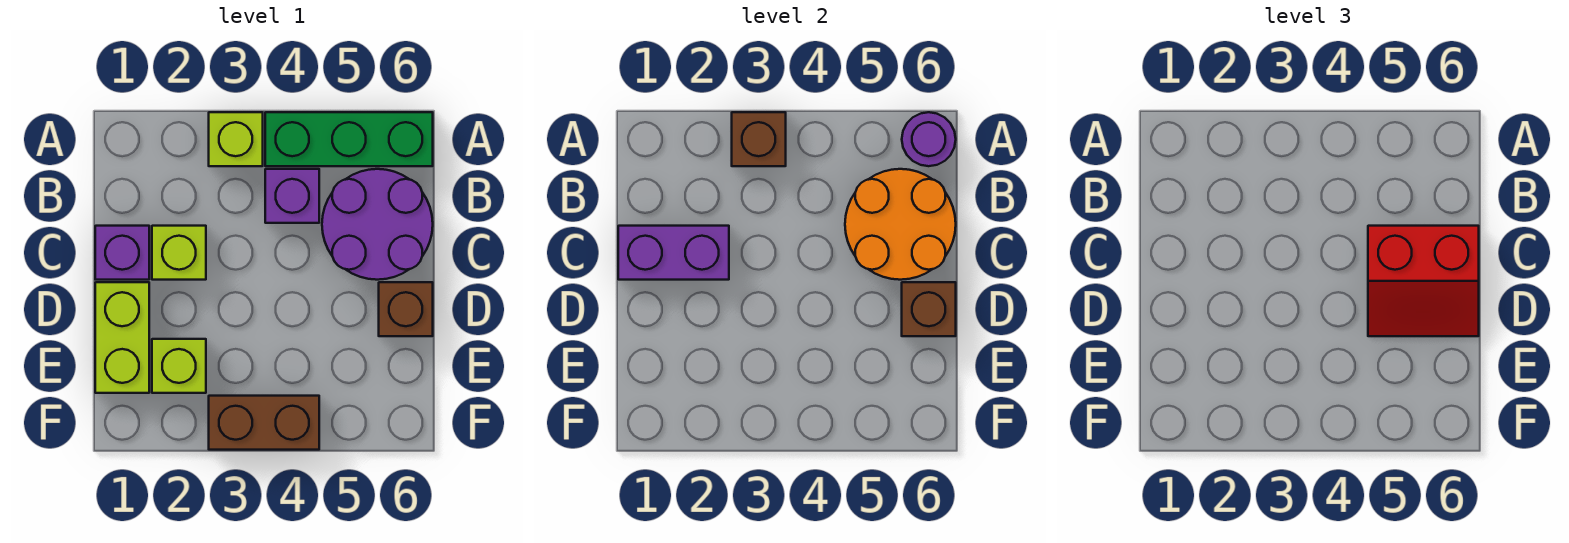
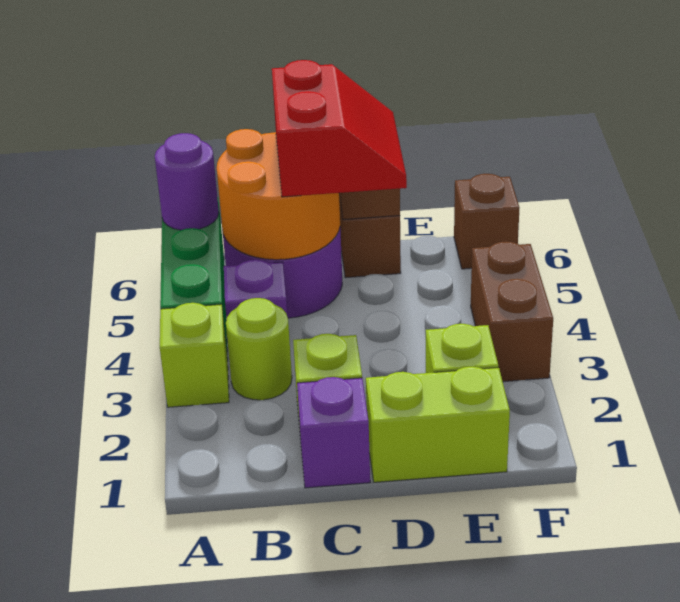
brown brick A3 level 2 -> brown brick F6 level 1
none -> lime round brick B3 level 1
purple brick C1:C2 level 2 -> none

